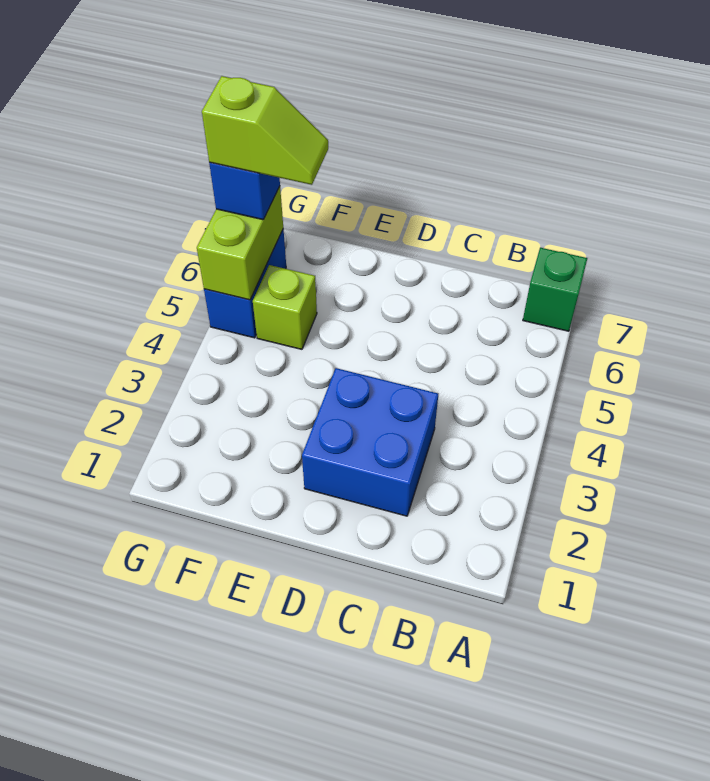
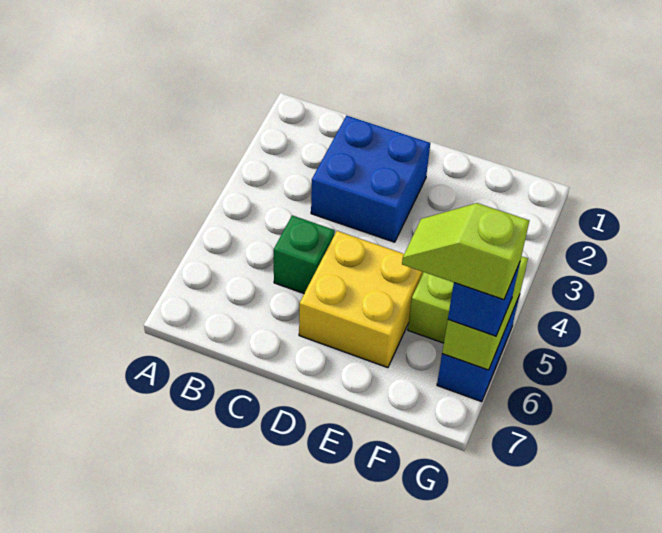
green brick A7 level 1 -> green brick C5 level 1
none -> yellow brick D5:E6 level 1

